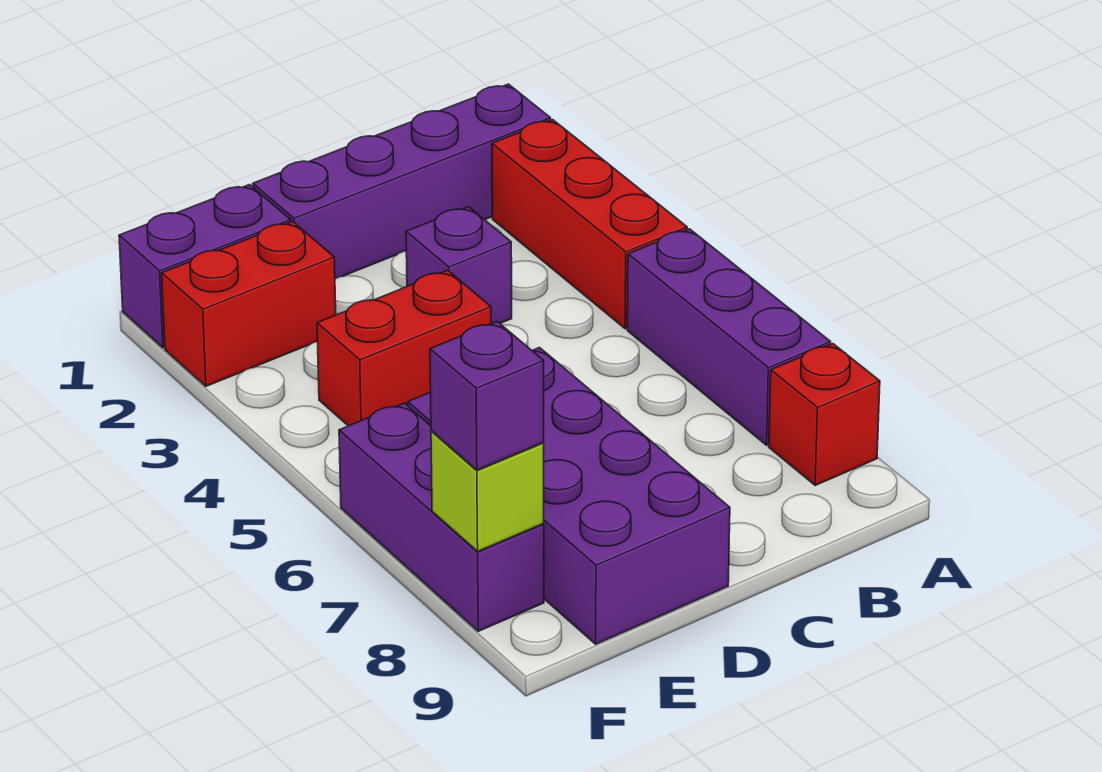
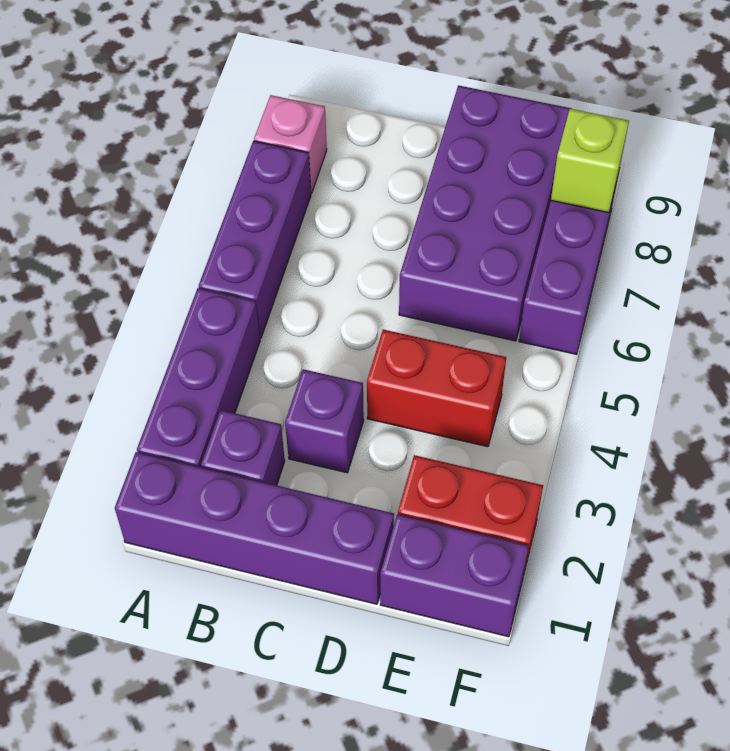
red brick A2:A4 level 1 -> purple brick A2:A4 level 1
red brick A8 level 1 -> pink brick A8 level 1
purple brick F8 level 3 -> purple brick B2 level 1

